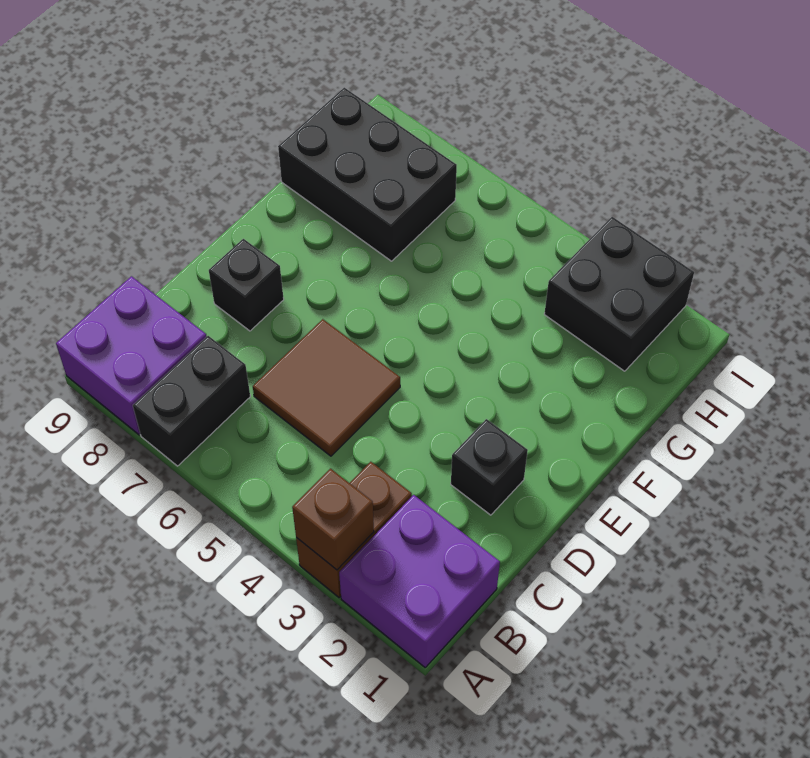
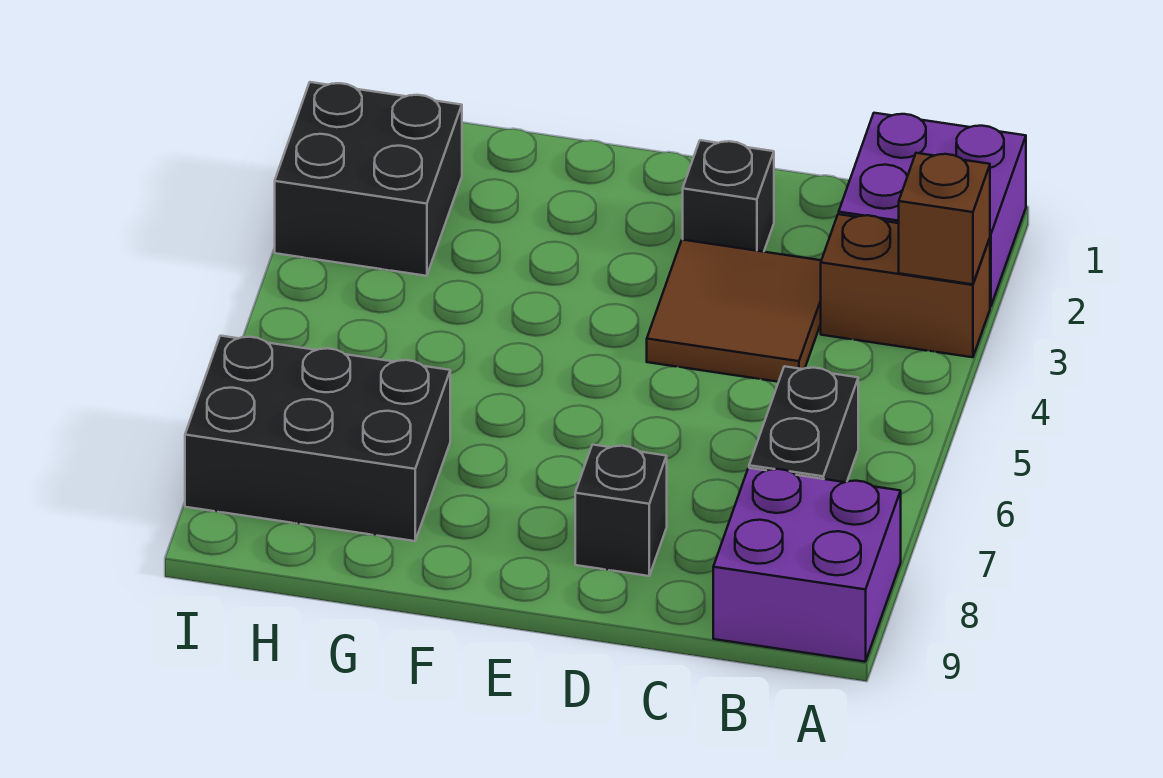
black brick A7:B7 level 1 -> black brick B6:B7 level 1
brown tile C5:D6 level 1 -> brown tile C3:D4 level 1
black brick G7:H9 level 1 -> black brick G7:I8 level 1

